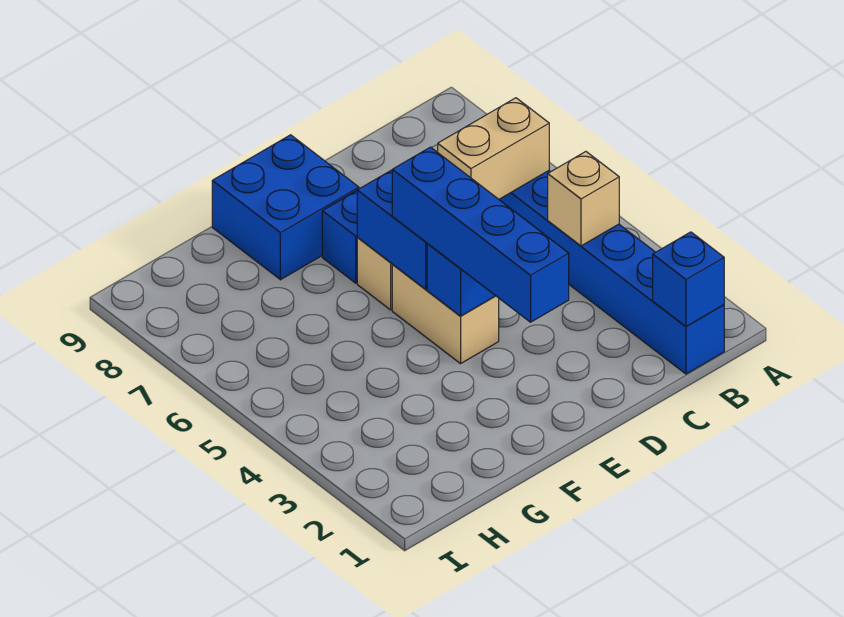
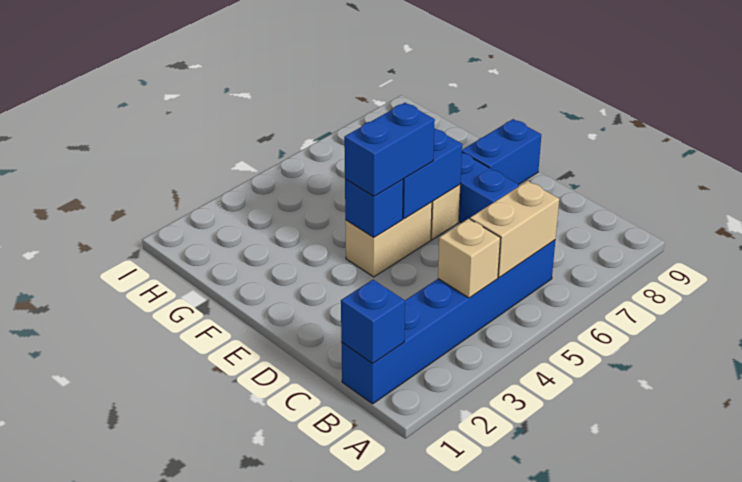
tan brick B6:C6 level 2 -> tan brick B5:B6 level 2
blue brick E2:E5 level 3 -> blue brick E4:E5 level 3
blue brick E8:F9 level 1 -> blue brick E8:E9 level 1

